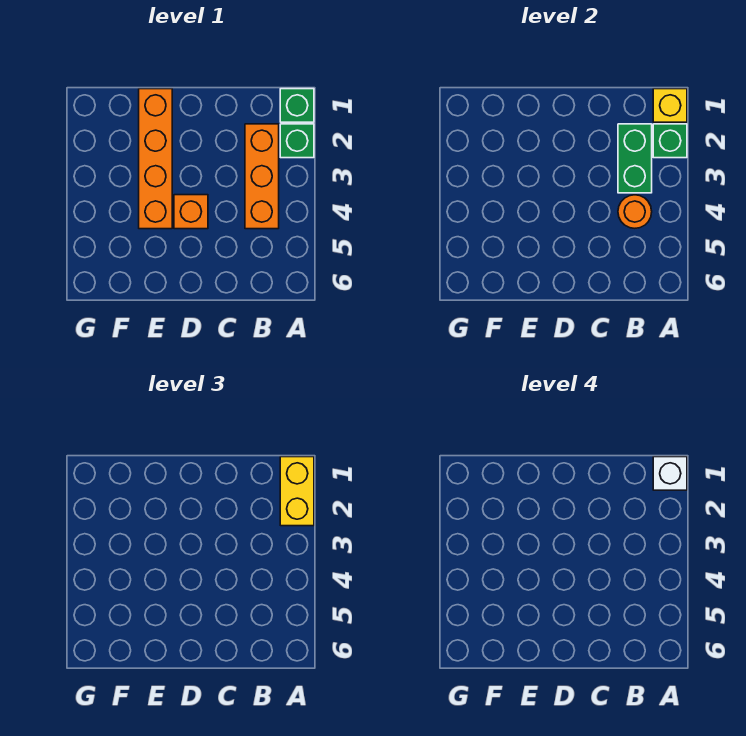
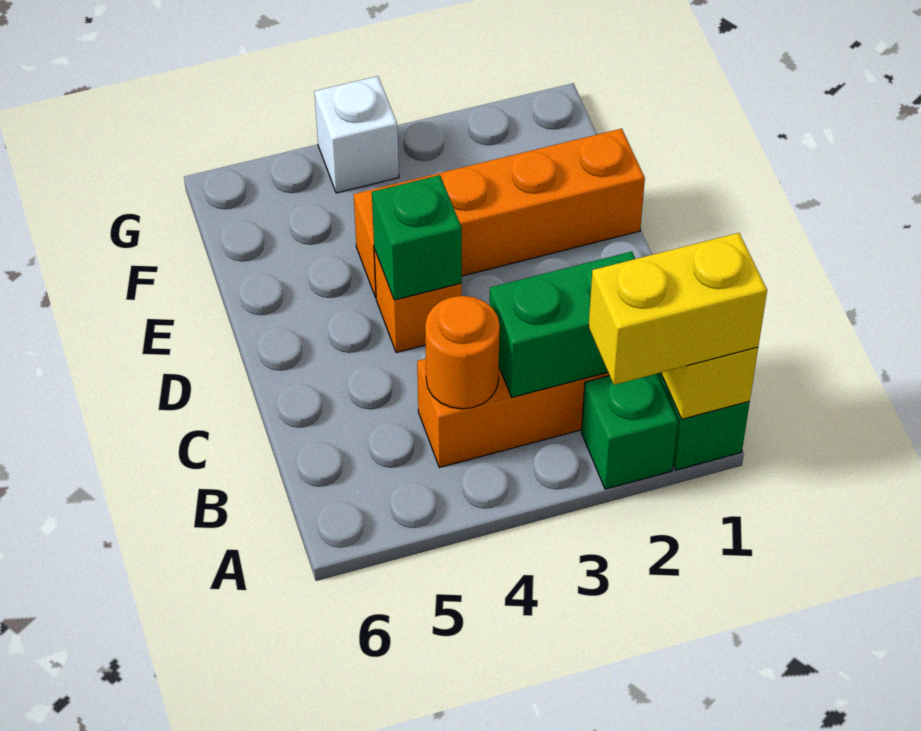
white brick A1 level 4 -> white brick G4 level 1
green brick A2 level 2 -> green brick D4 level 2

